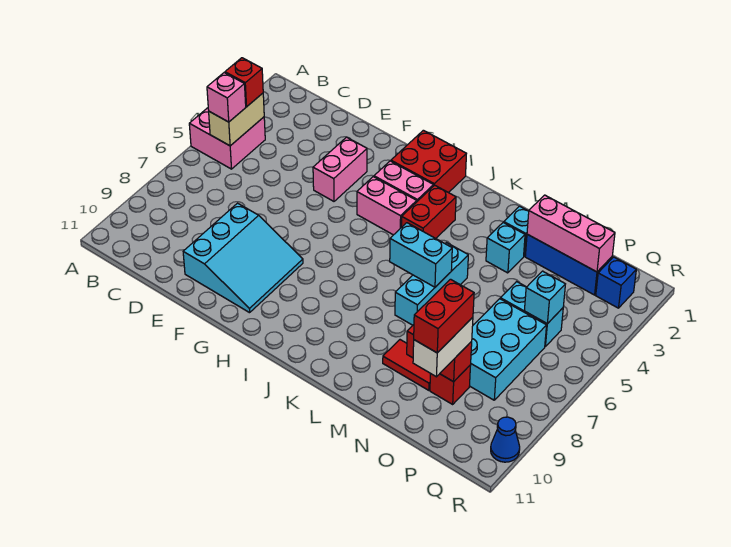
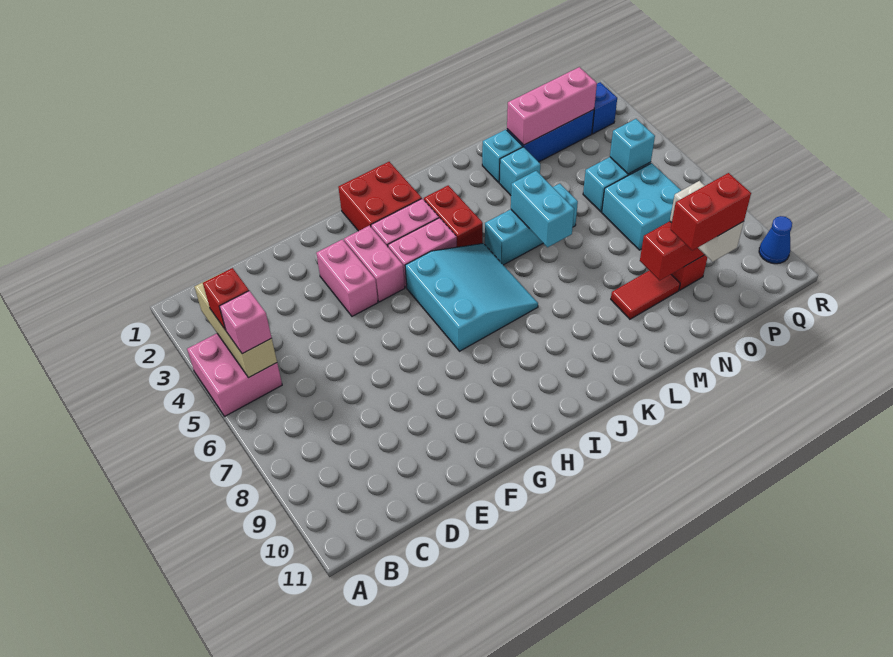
tan brick B4:B5 level 2 -> tan brick B3:B5 level 2
cyan slope E8:G10 level 1 top E -> cyan slope H5:J7 level 1 top H
none -> pink brick G3:G4 level 1
cyan brick K6:L6 level 2 -> cyan brick L5:L6 level 2
cyan brick L5:L7 level 1 -> cyan brick K5:M5 level 1
cyan brick O6:P8 level 1 -> cyan brick O6:P7 level 1
red brick O9:O10 level 4 -> red brick N10:O10 level 4

